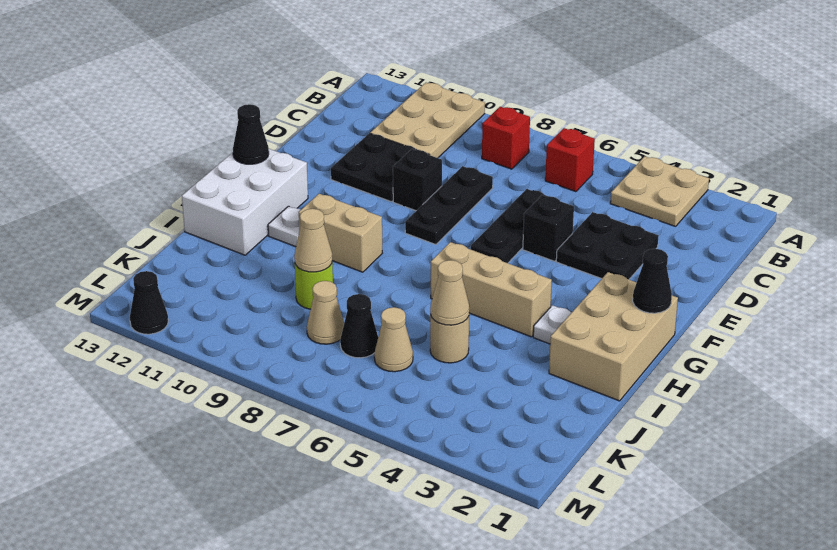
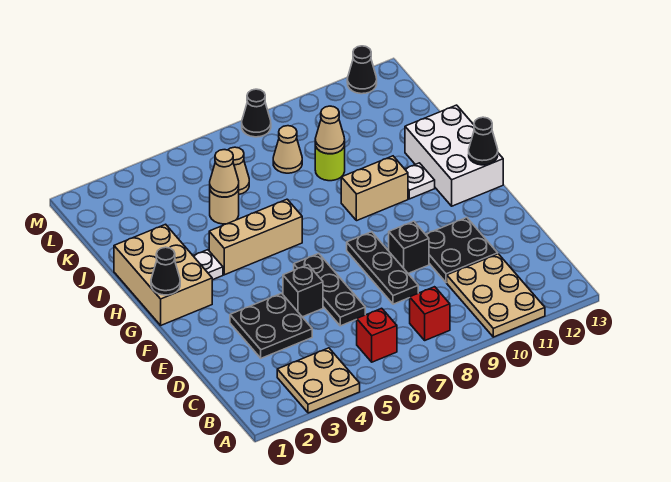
black cone K7 level 1 -> black cone M8 level 1

